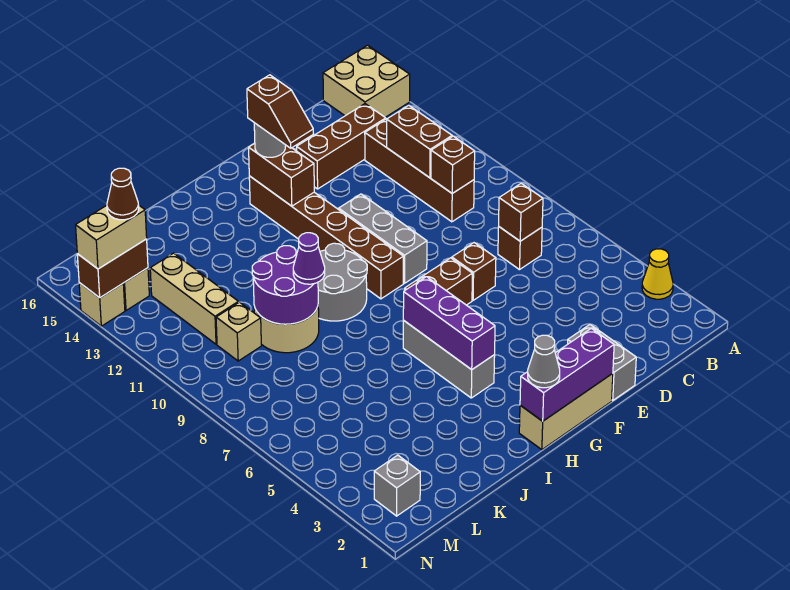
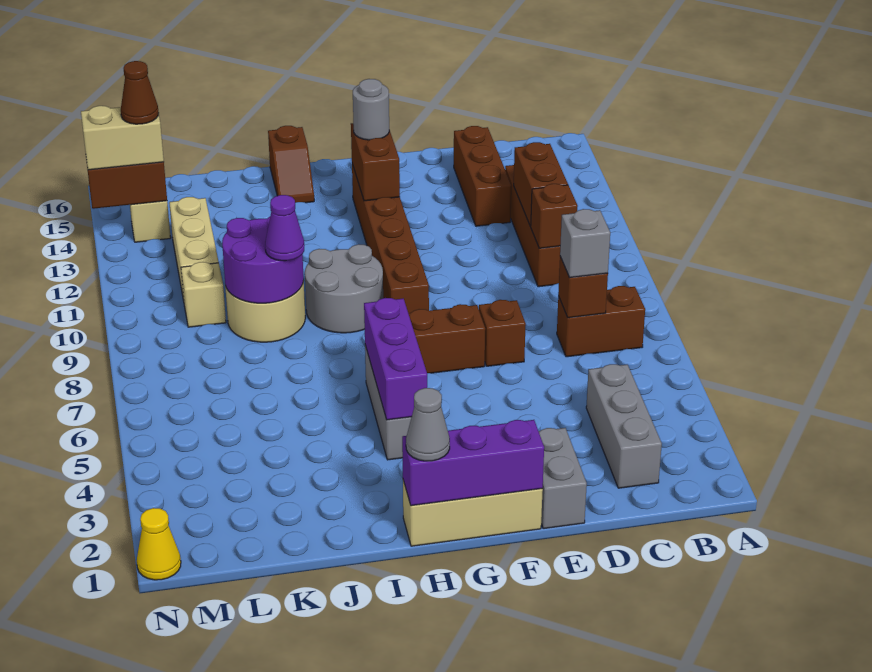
yellow cone A3 level 1 -> yellow cone N1 level 1
tan brick A15:B16 level 1 -> none
brown brick C7 level 1 -> brown brick B7:C7 level 1
brown brick C14:E14 level 1 -> brown brick D13:D15 level 1
grey brick F9:F11 level 1 -> grey brick C2:C4 level 1
brown slope G13:G14 level 4 top 14 -> brown slope I15:I16 level 1 top 16
grey brick M2 level 1 -> grey brick C7 level 3
tan brick N14 level 1 -> none

